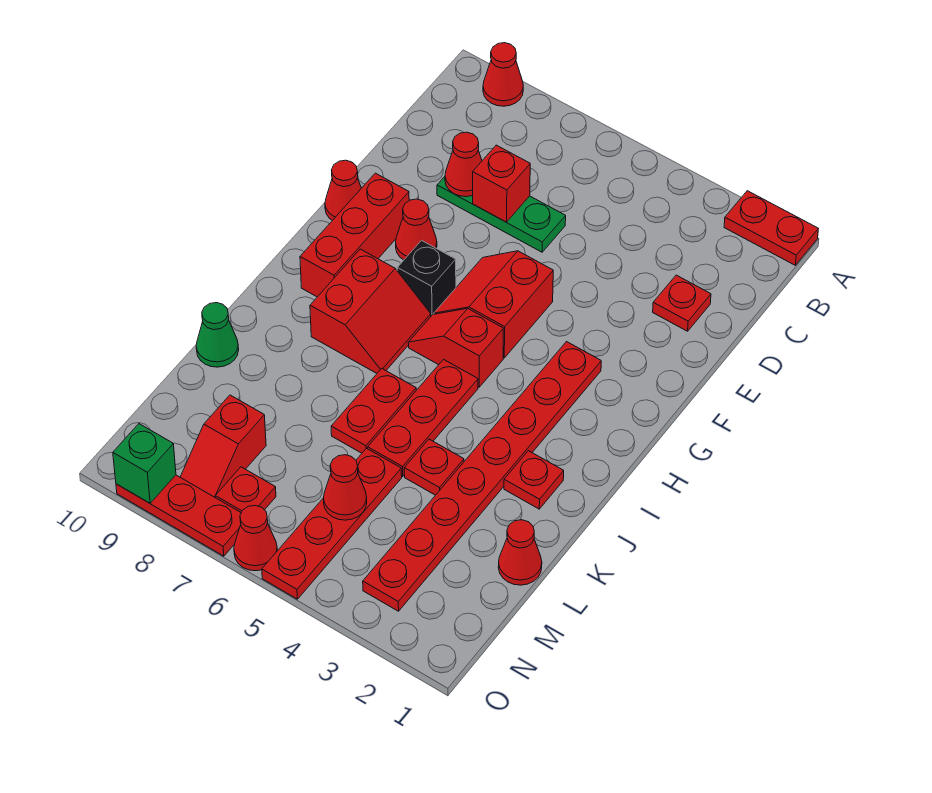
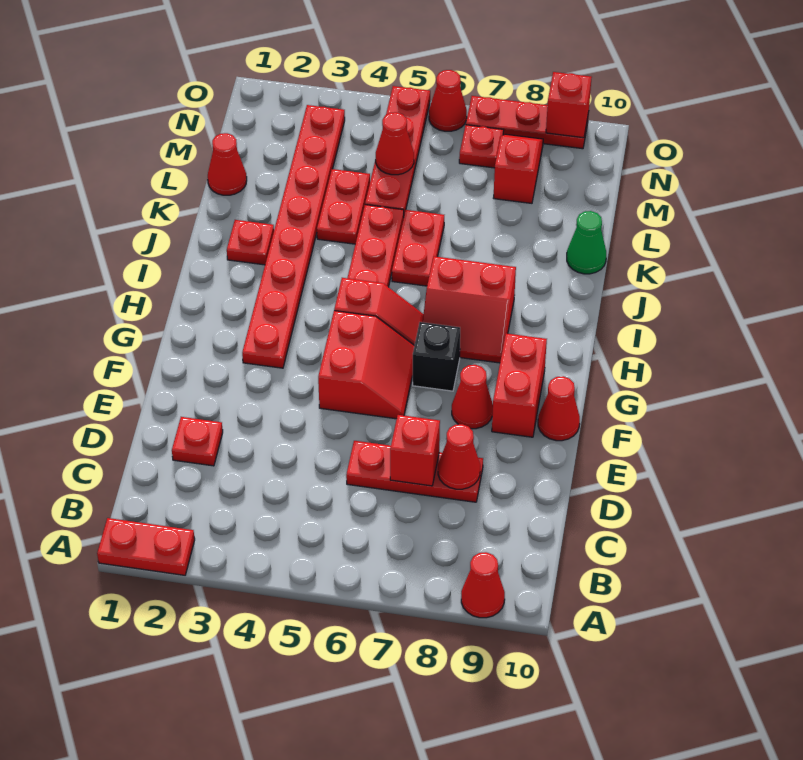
green plate D6:D8 level 1 -> red plate D6:D8 level 1
red brick F9:H9 level 1 -> red brick F9:G9 level 1
red slope H7:I8 level 1 top 8 -> red slope H7:I8 level 1 top I
red plate K4 level 1 -> red plate K4:L4 level 1
green brick O9 level 2 -> red brick O9 level 2

